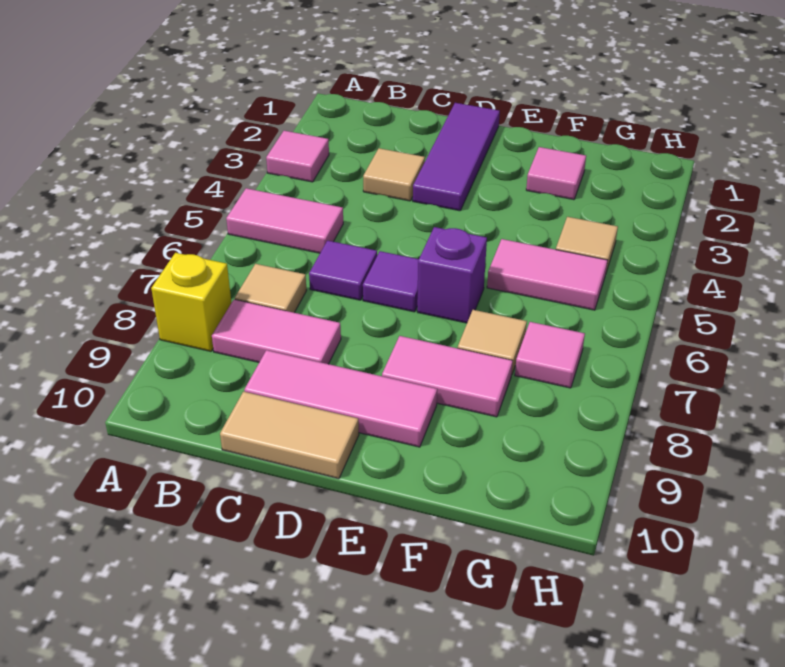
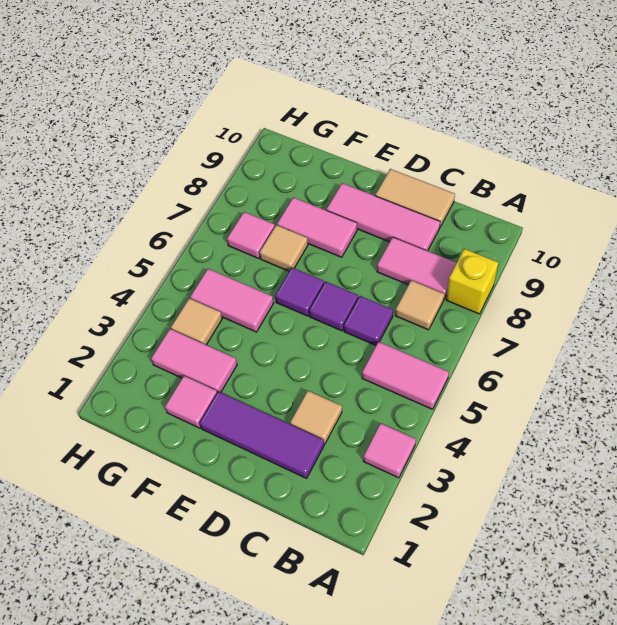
purple tile D1:D3 level 1 -> purple tile C2:E2 level 1
purple brick E6 level 1 -> purple tile E6 level 1
none -> pink tile F3:G3 level 1

